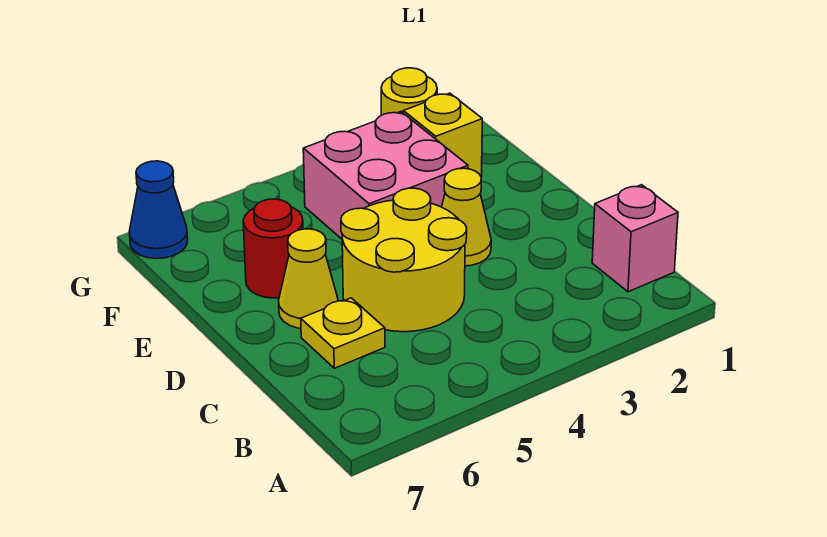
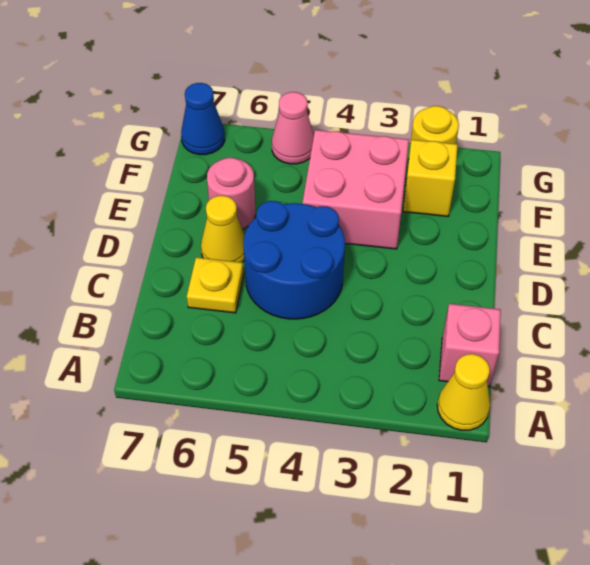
yellow round brick C4:D5 level 1 -> blue round brick C4:D5 level 1
yellow cone D3 level 1 -> yellow cone A1 level 1
red round brick E6 level 1 -> pink round brick E6 level 1
none -> pink cone G5 level 1

